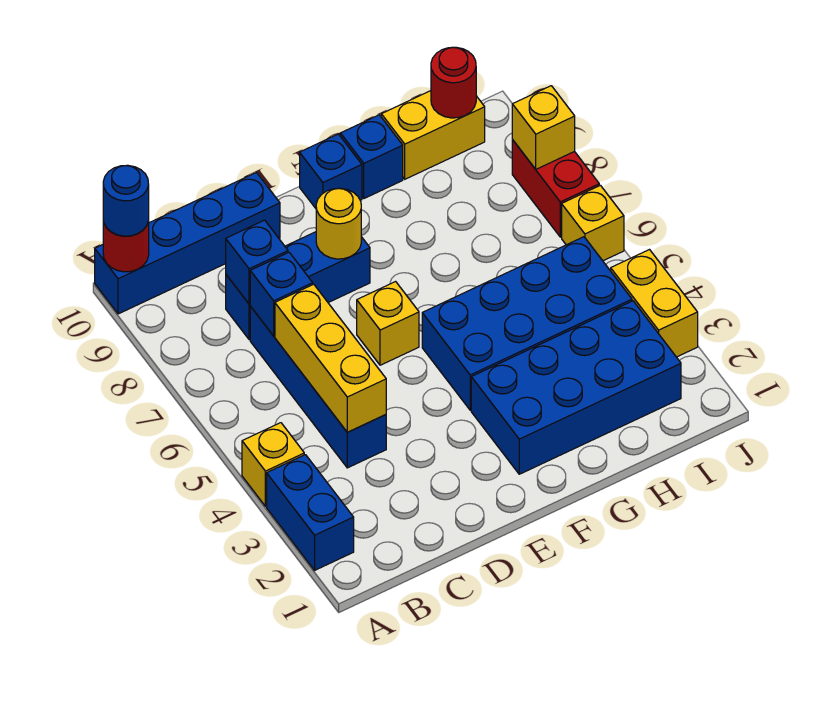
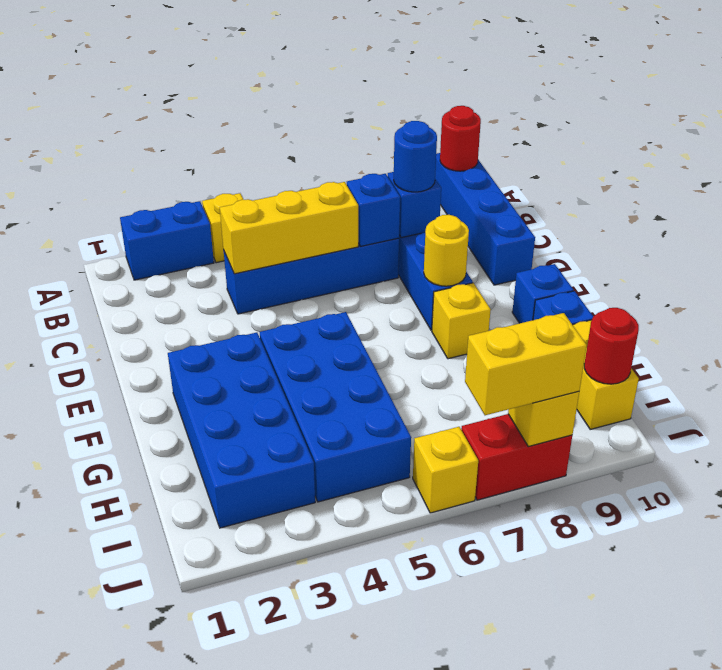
blue round brick A10 level 3 -> blue round brick C8 level 3
yellow brick E6 level 1 -> yellow brick F8 level 1
yellow brick J3:J4 level 1 -> yellow brick J7:J8 level 3

